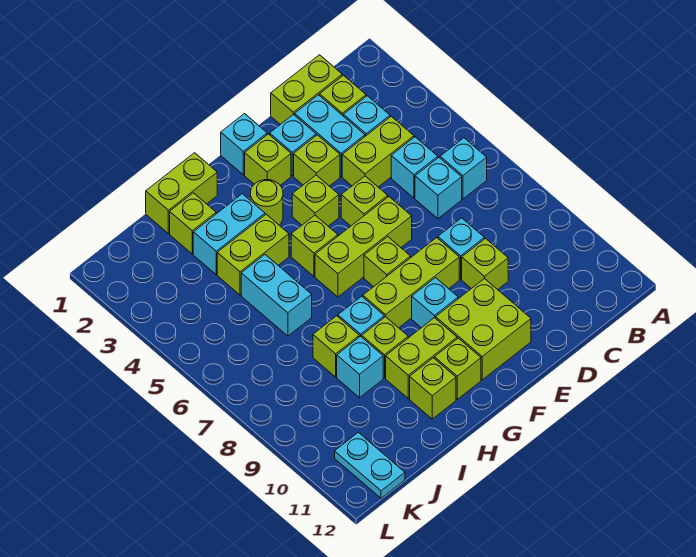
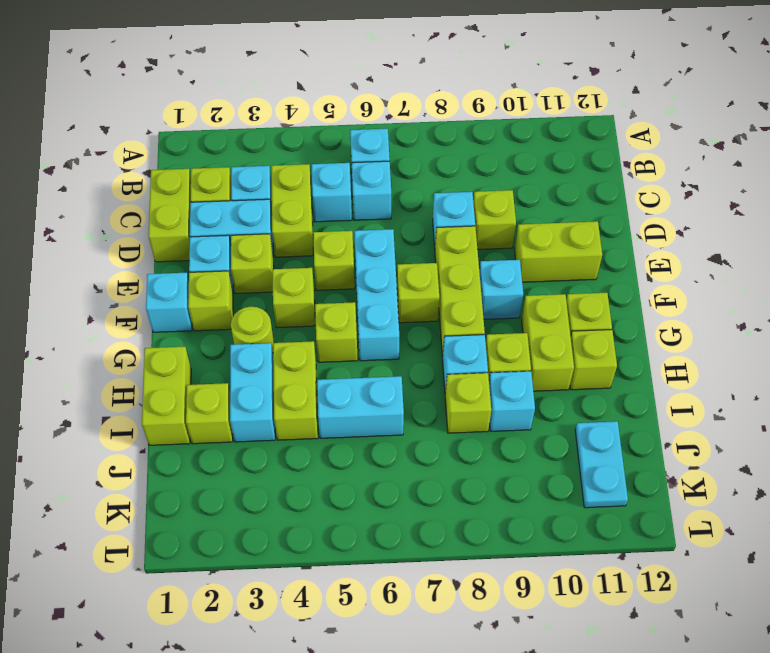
lime brick E6:G6 level 1 -> cyan brick E6:G6 level 1
lime brick E10:F11 level 1 -> lime brick E10:E11 level 1
cyan plate K11:K12 level 1 -> cyan plate J11:K11 level 1

